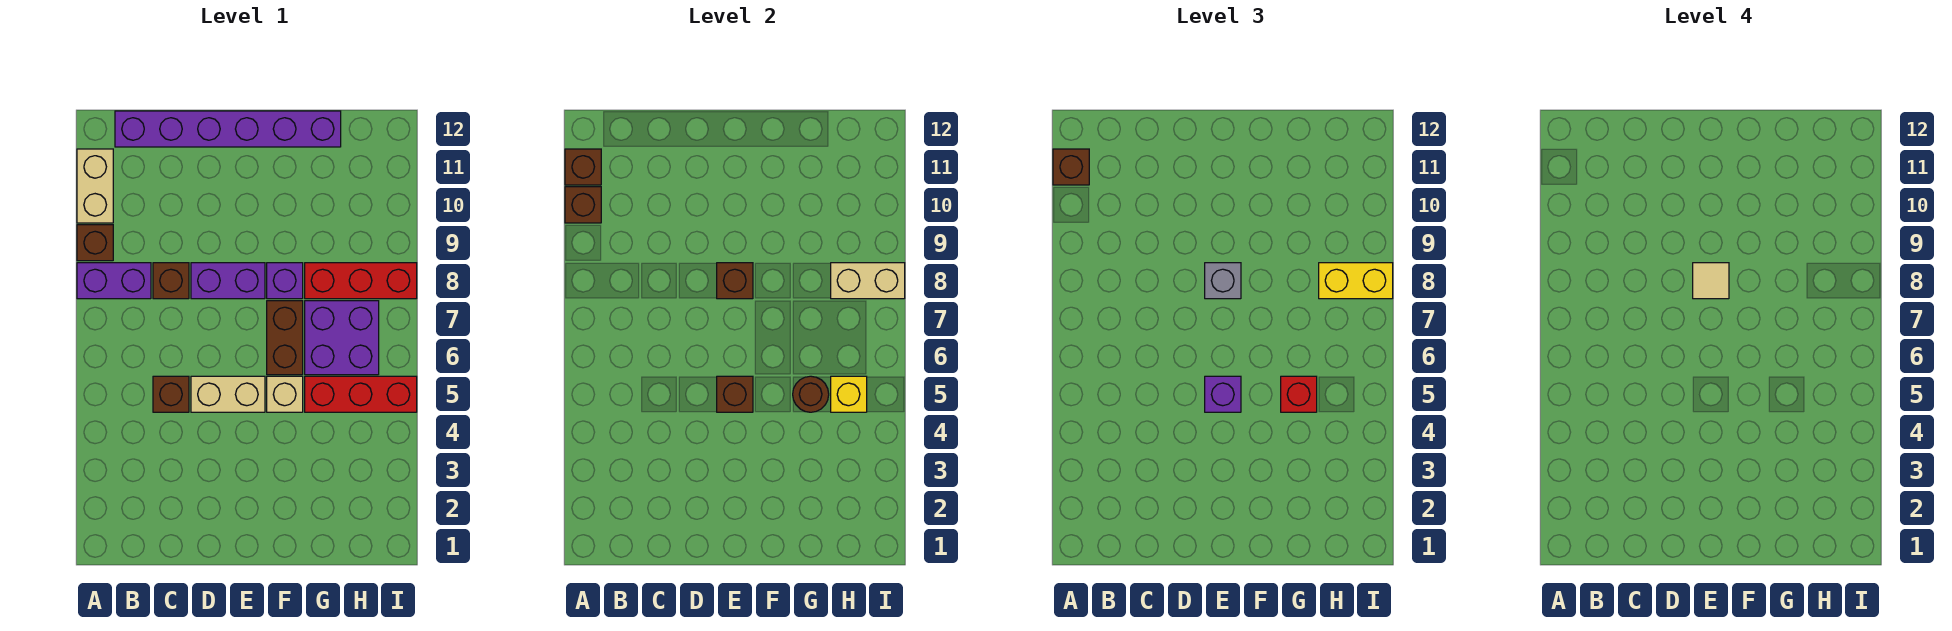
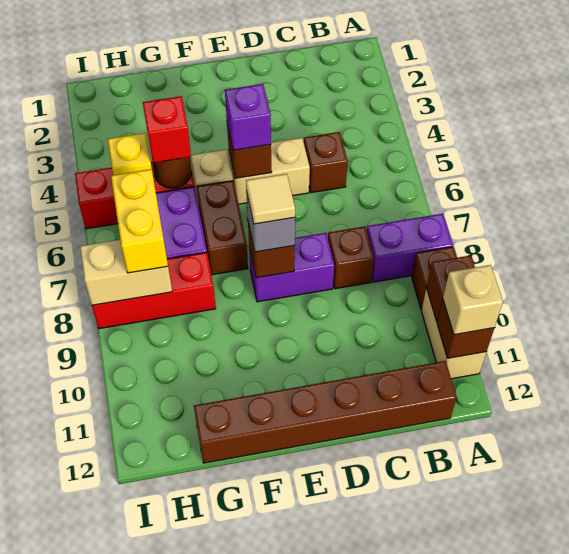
brown brick A11 level 3 -> tan brick A11 level 3
purple brick B12:G12 level 1 -> brown brick B12:G12 level 1
purple brick F8 level 1 -> none
yellow brick H8:I8 level 3 -> yellow brick H7:H8 level 3

